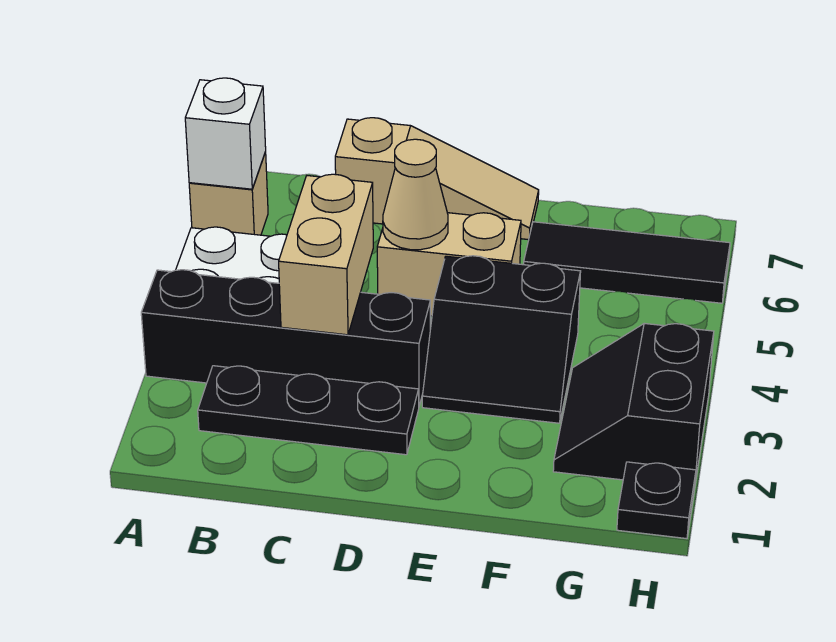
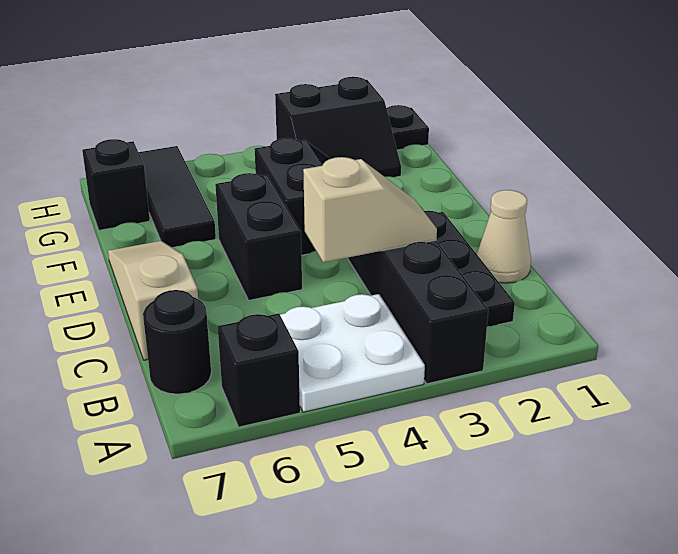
tan brick A6 level 1 -> black brick A6 level 1
white brick A6 level 2 -> none
none -> black round brick B7 level 1
tan brick C3:C4 level 2 -> tan slope C3:C4 level 2 top 4
tan brick D5:E5 level 1 -> black brick D5:E5 level 1
tan cone D5 level 2 -> tan cone C1 level 1
none -> black brick G7 level 1

